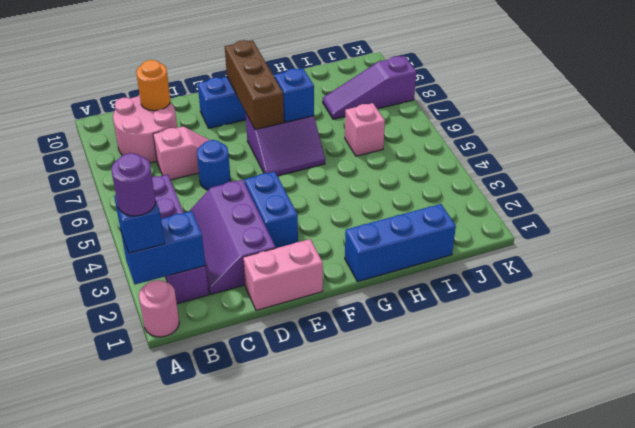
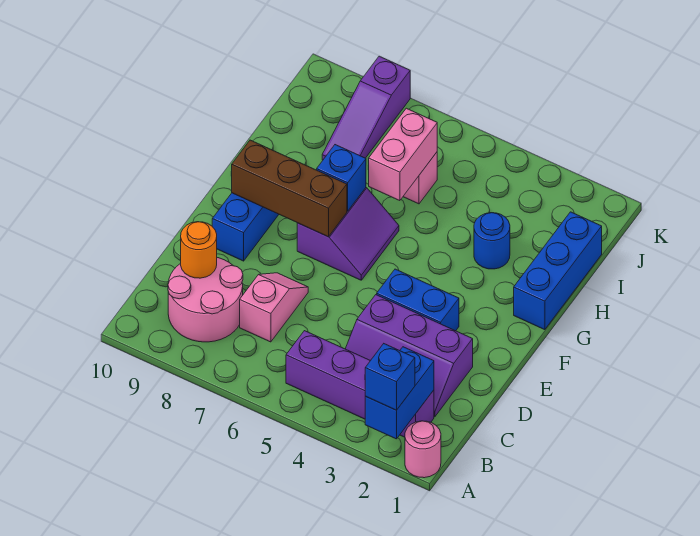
purple round brick A2 level 4 -> none
pink brick D1:E1 level 1 -> pink brick H6:I6 level 2
blue round brick D6 level 1 -> blue round brick H3 level 1

